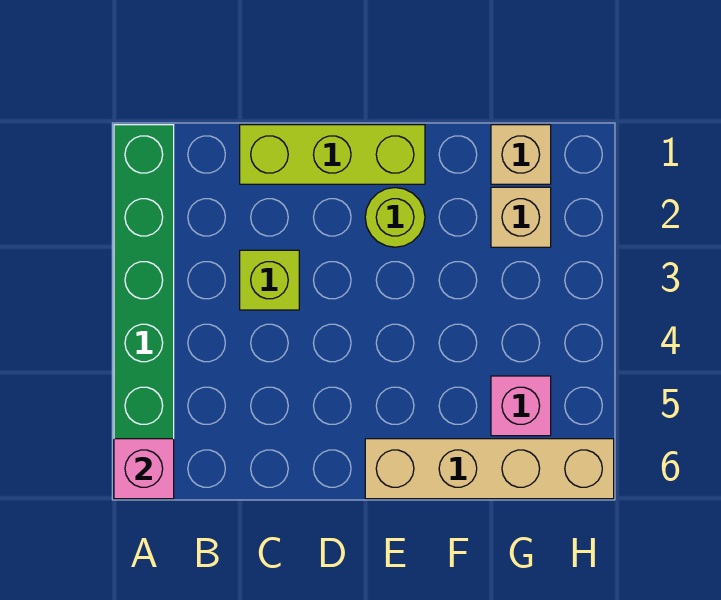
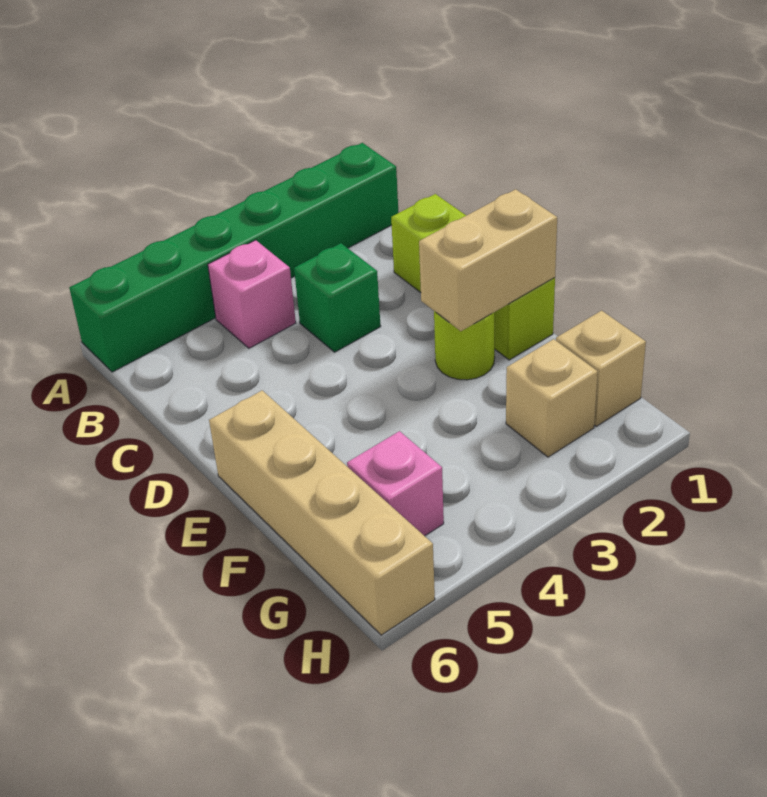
pink brick A6 level 2 -> pink brick B4 level 1
lime brick C3 level 1 -> green brick C3 level 1
none -> tan brick E1:E2 level 2

